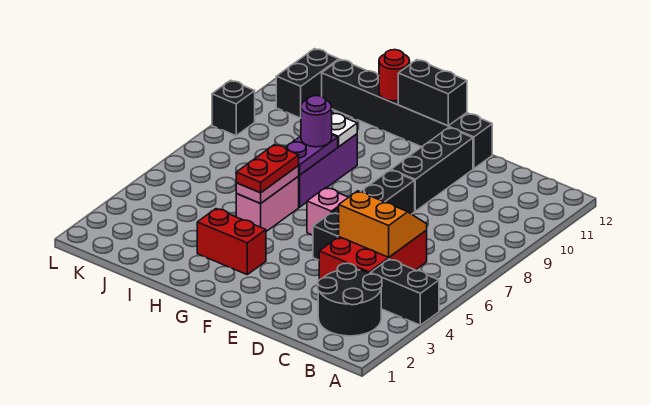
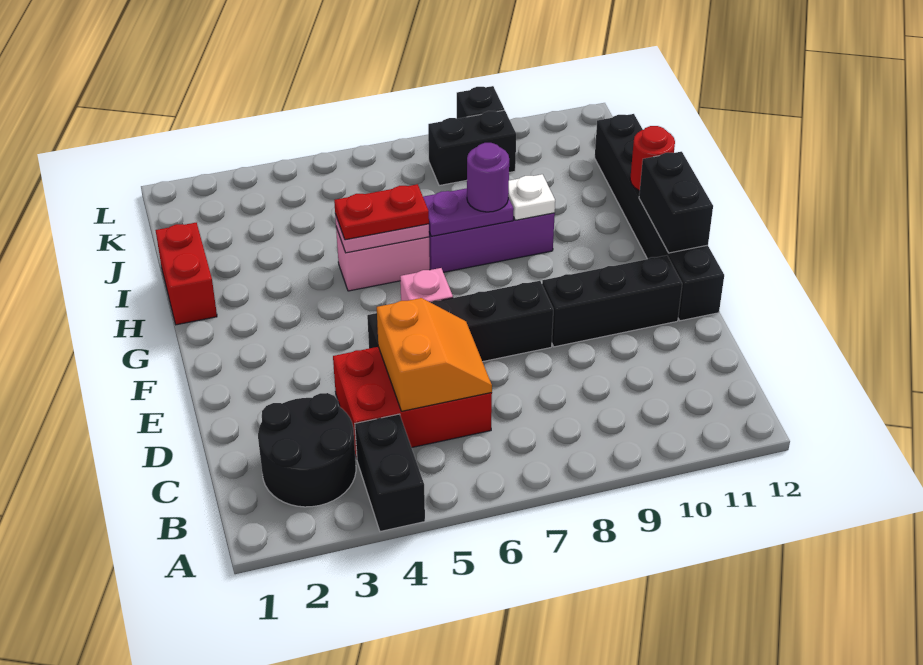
red brick G3:H3 level 1 -> red brick H1:I1 level 1
black brick K11:K12 level 1 -> black brick K8:K9 level 1

